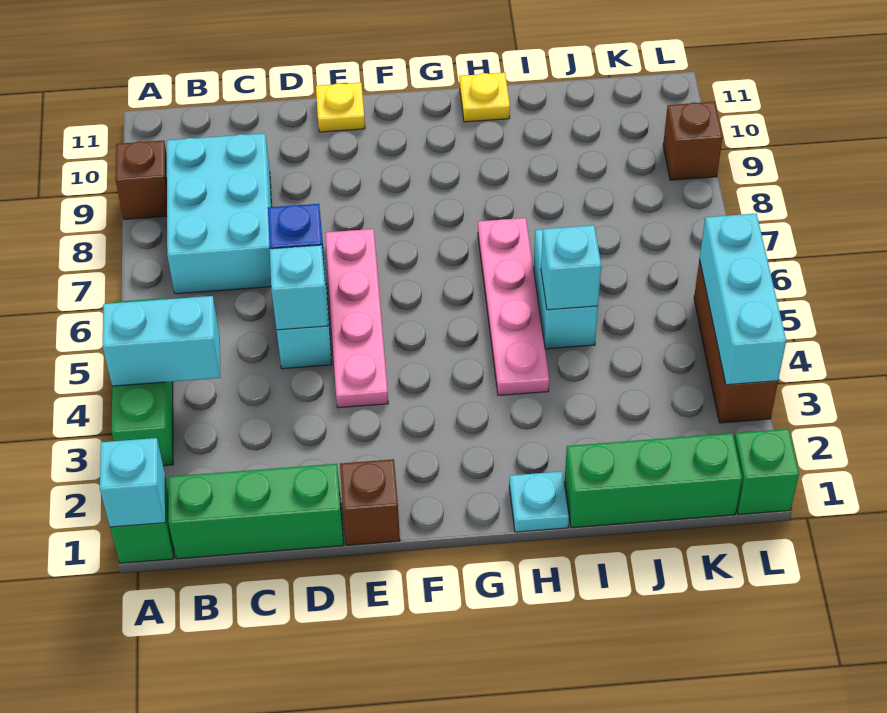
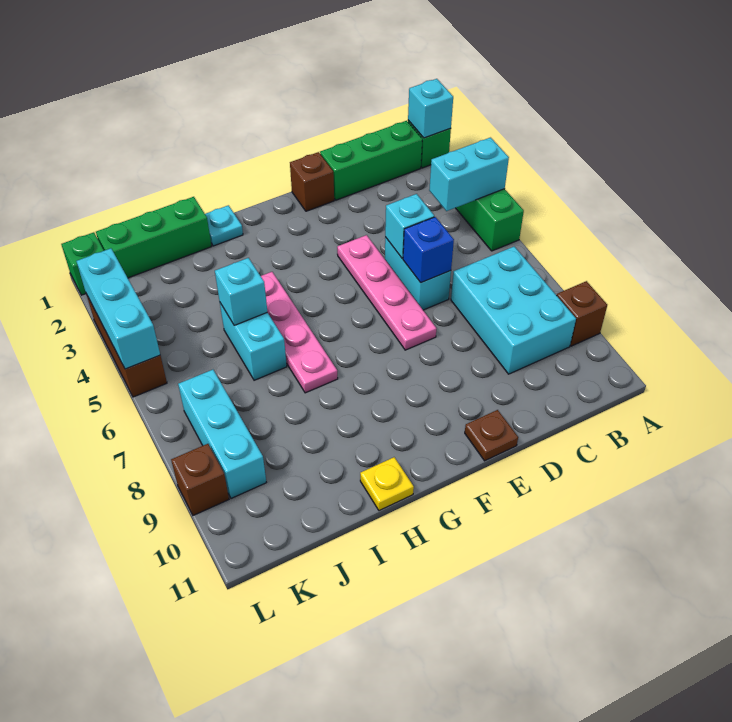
yellow plate E11 level 1 -> brown plate E11 level 1
none -> cyan brick K7:K9 level 1

